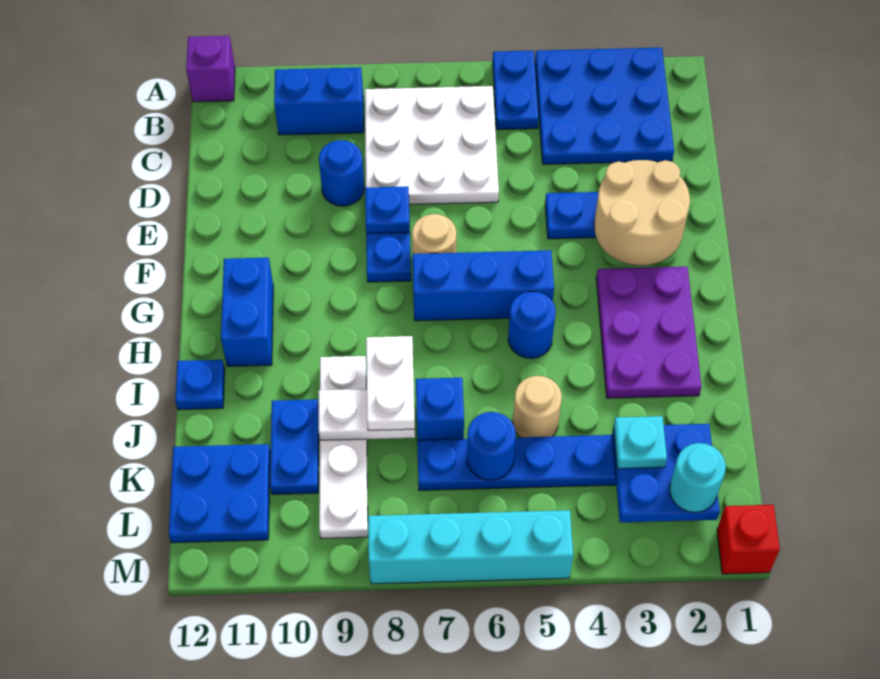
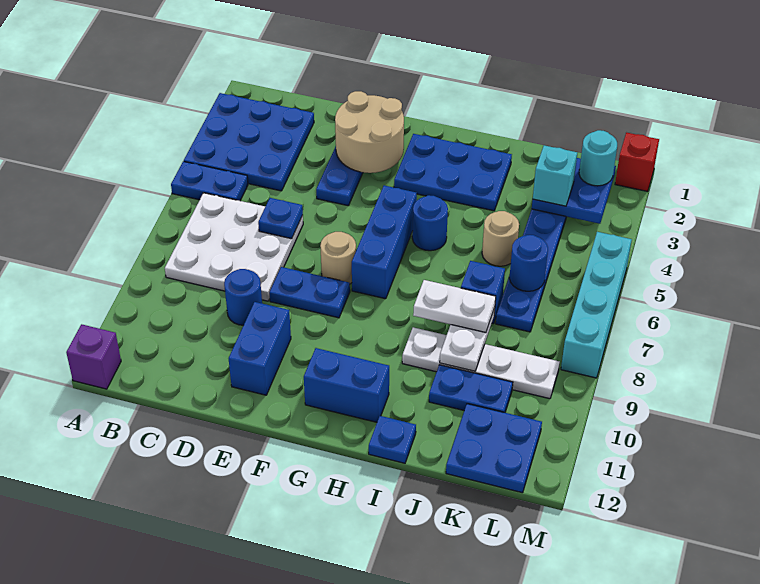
blue brick B9:B10 level 1 -> blue brick E10:E11 level 1
blue plate E8 level 2 -> blue plate D6 level 2
purple plate G2:I3 level 1 -> blue plate G2:I3 level 1
cyan plate K3 level 3 -> cyan brick K3 level 3

